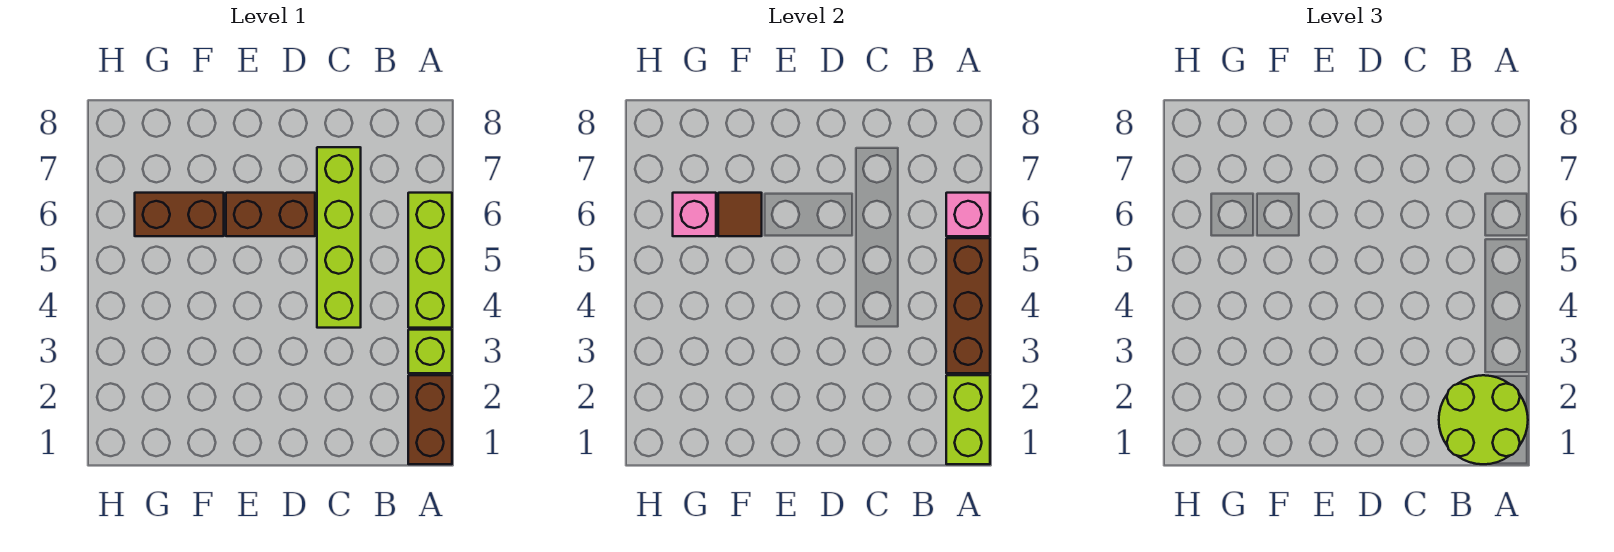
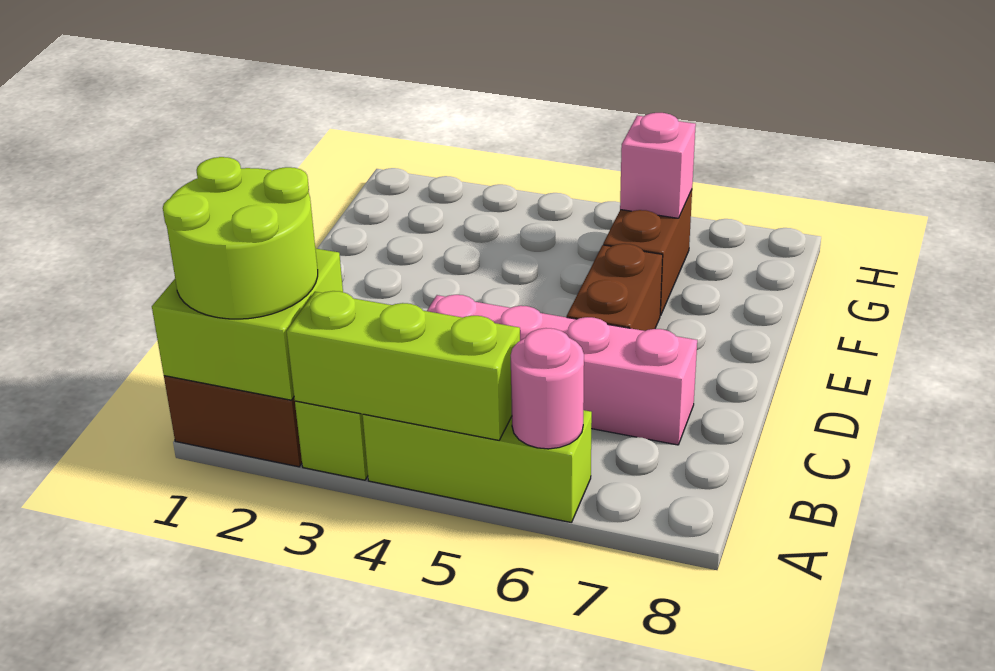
lime brick A1:A2 level 2 -> lime brick A1:B2 level 2
brown brick A3:A5 level 2 -> lime brick A3:A5 level 2
pink brick A6 level 2 -> pink round brick A6 level 2
lime brick C4:C7 level 1 -> pink brick C4:C7 level 1
brown tile F6 level 2 -> none

